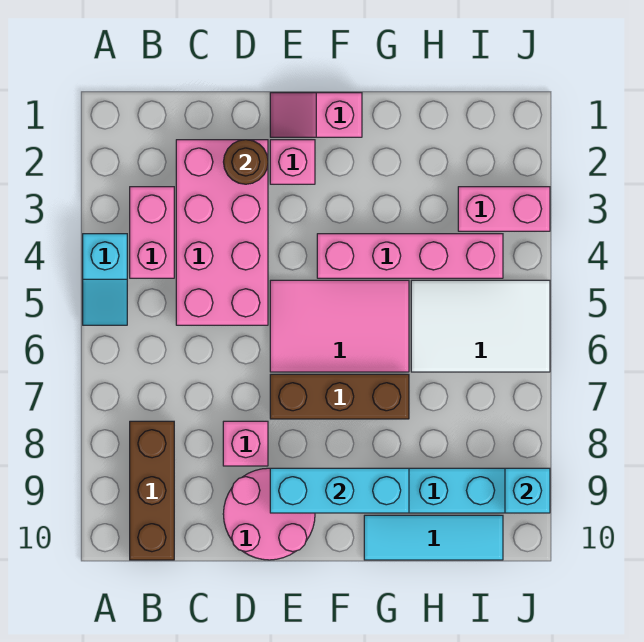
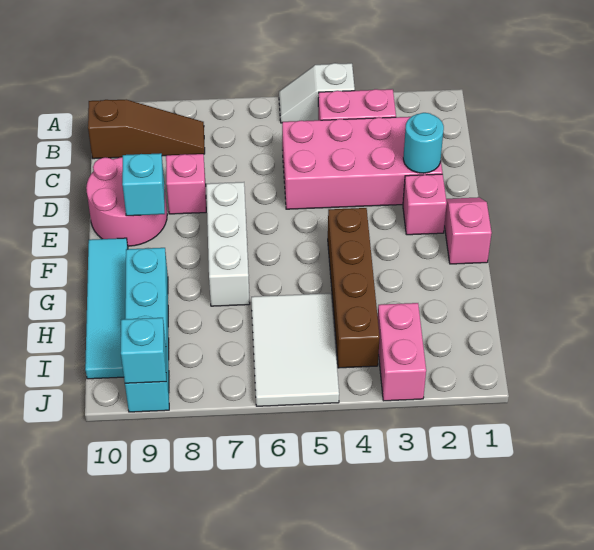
cyan slope A4:A5 level 1 top 4 -> white slope A4:A5 level 1 top 4
brown brick B8:B10 level 1 -> brown slope B8:B10 level 1 top 10
brown round brick D2 level 2 -> cyan round brick D2 level 2
pink tile E5:G6 level 1 -> none
brown brick E7:G7 level 1 -> white brick E7:G7 level 1
cyan brick E9:G9 level 2 -> cyan brick E9 level 2
pink brick F4:I4 level 1 -> brown brick F4:I4 level 1
cyan tile G10:I10 level 1 -> cyan tile F10:I10 level 1

